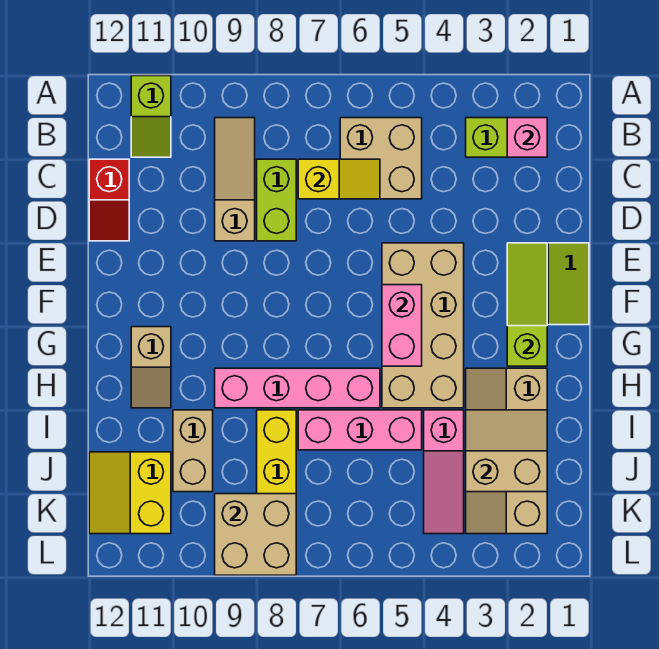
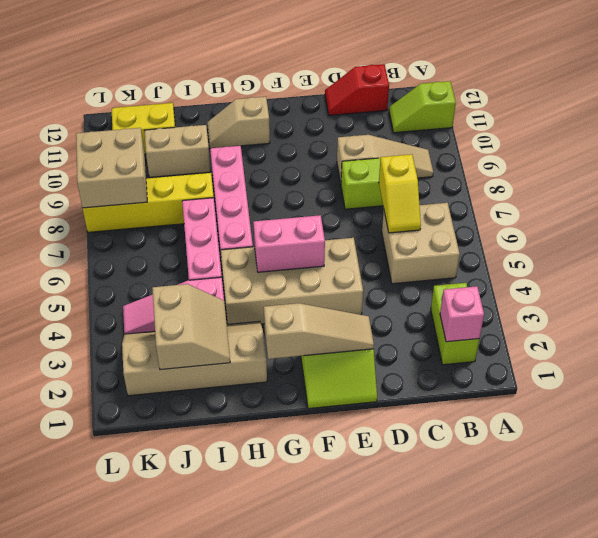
lime slope E2:G2 level 2 top G -> tan slope E2:G2 level 2 top G

